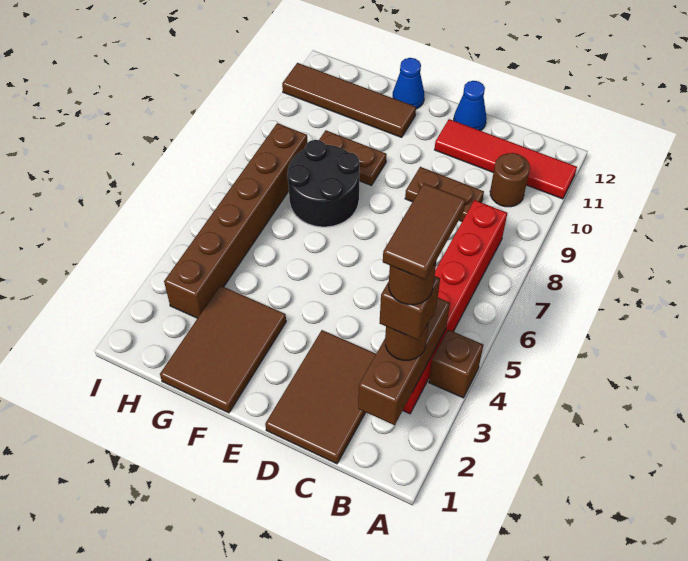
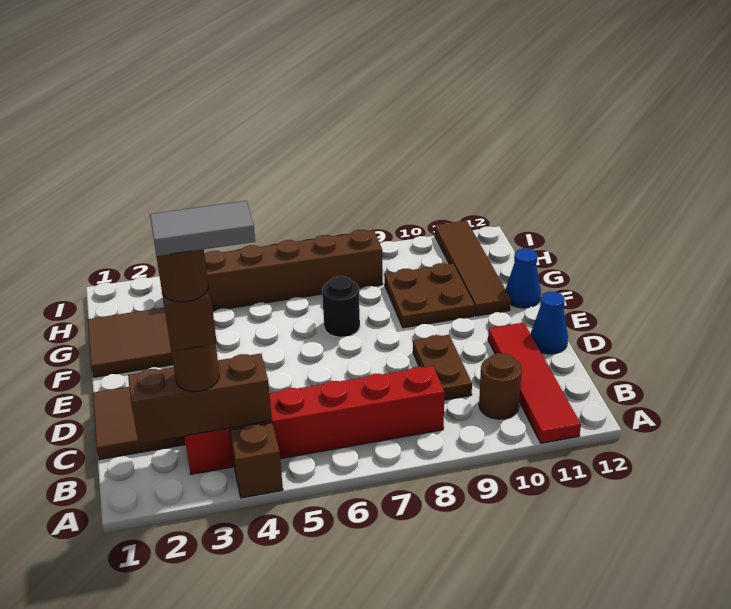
brown tile B3:B4 level 6 -> grey tile B3:B4 level 6
black round brick F7:G8 level 1 -> black round brick F7 level 1
brown plate F9:G9 level 1 -> brown plate F9:G10 level 1

